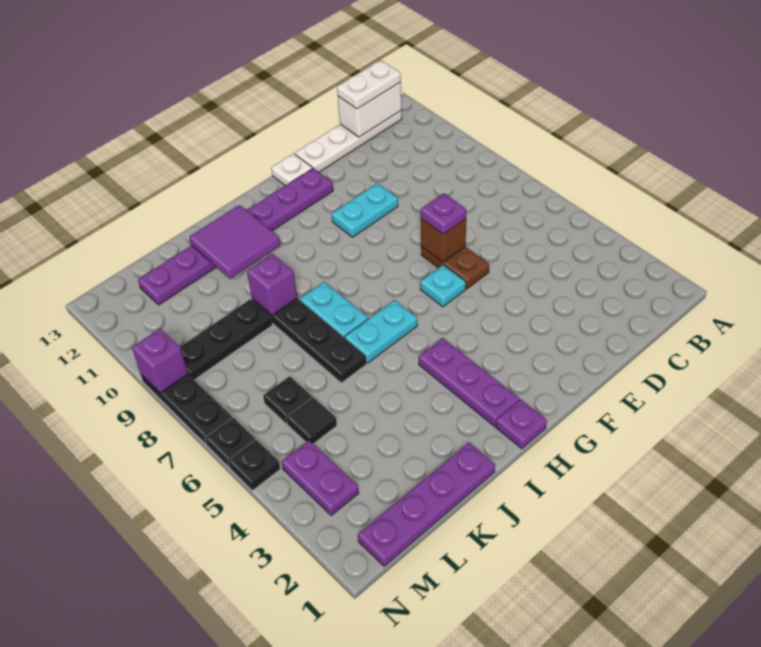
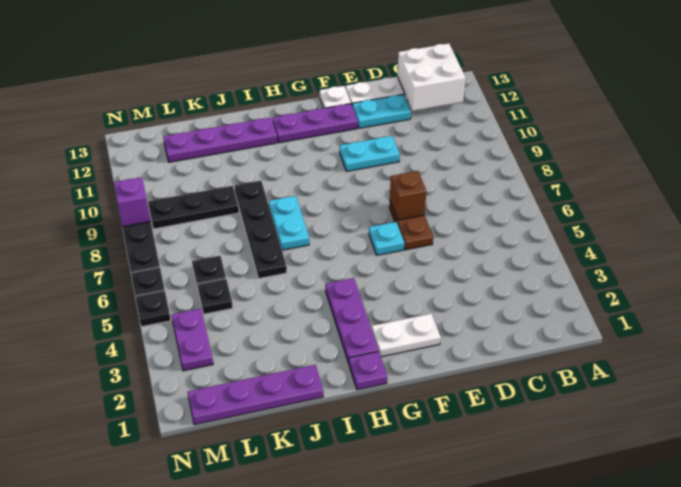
white brick B13:C13 level 2 -> white brick B12:C13 level 2
white plate B13:C13 level 3 -> white plate F2:G2 level 1
purple plate E7 level 3 -> none
cyan plate H6:I6 level 1 -> cyan plate D12:E12 level 1
purple tile I11:J12 level 2 -> none
purple brick J9 level 2 -> none
black tile L5 level 1 -> black plate L5 level 1

